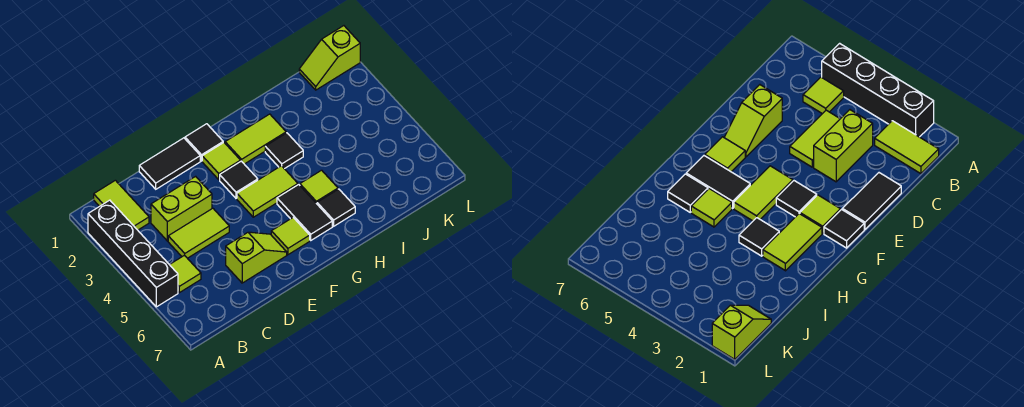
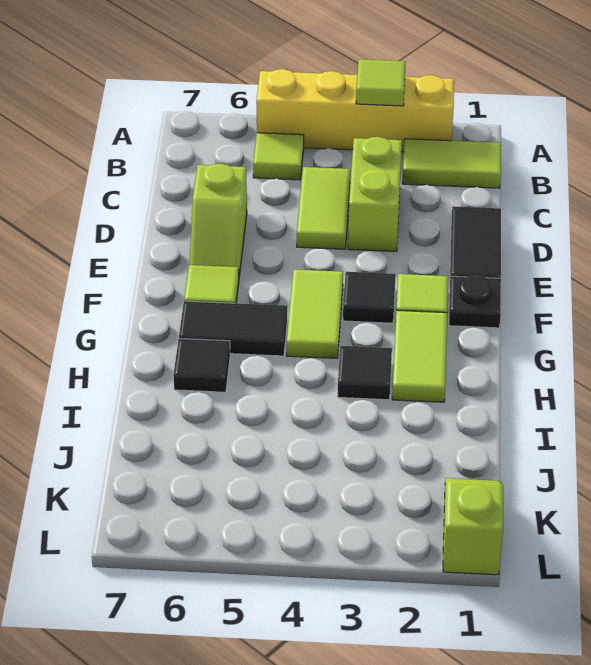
black brick A2:A5 level 1 -> yellow brick A2:A5 level 1
black tile F1 level 1 -> black plate F1 level 1
lime tile H5 level 1 -> lime tile A3 level 2

